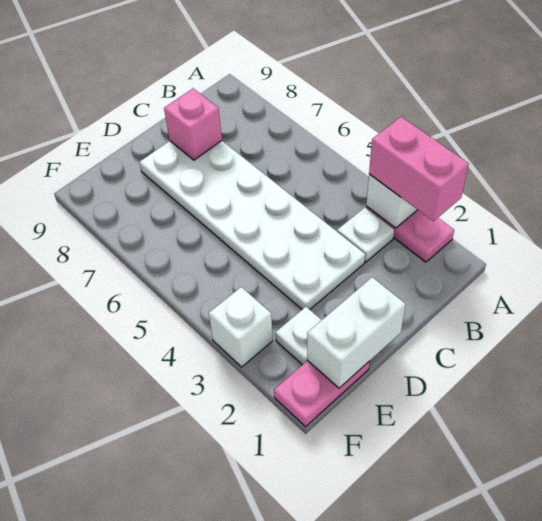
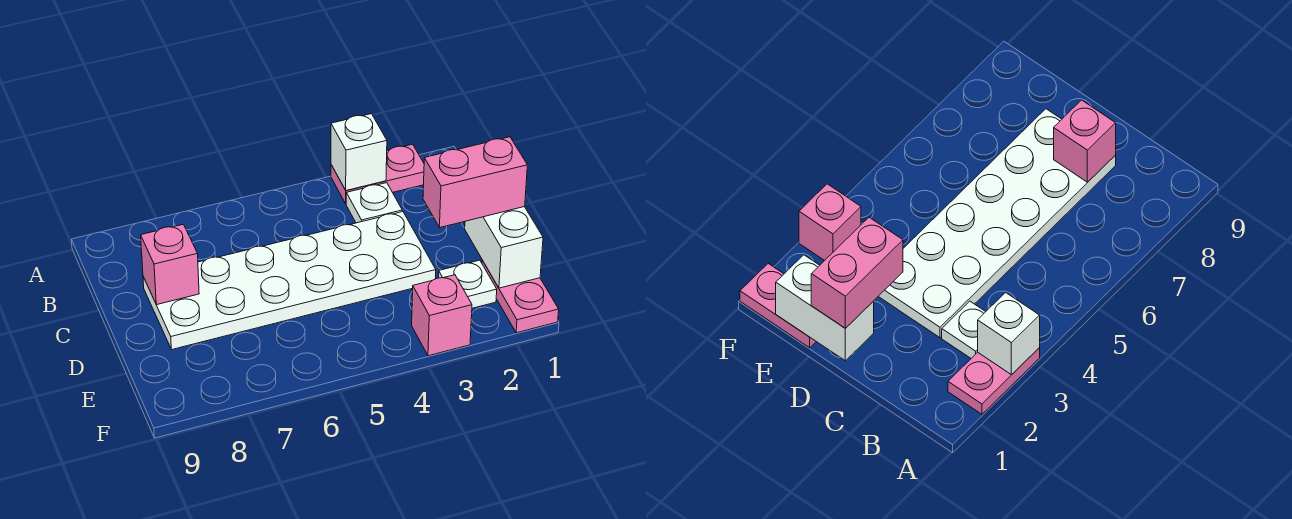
pink brick A2:A3 level 3 -> pink brick D1:D2 level 3
white brick F3 level 1 -> pink brick F3 level 1

